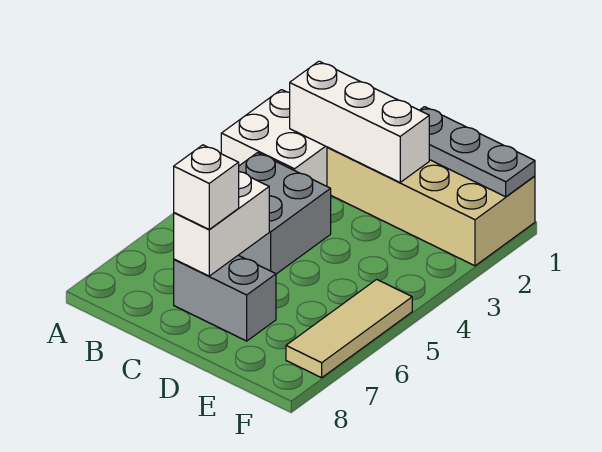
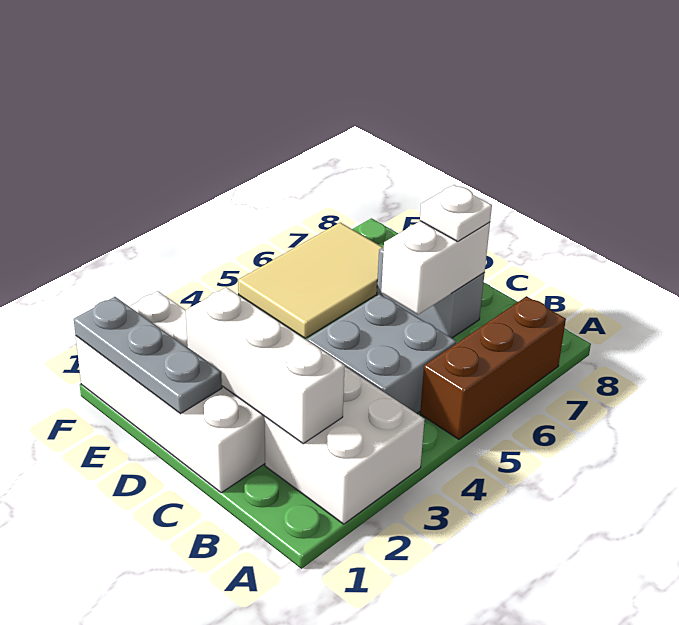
none -> brown brick A5:A7 level 1
tan brick C1:F2 level 1 -> white brick C1:F2 level 1
white brick C7 level 3 -> white plate C7 level 3
tan tile F5:F7 level 1 -> tan tile E5:F7 level 1

